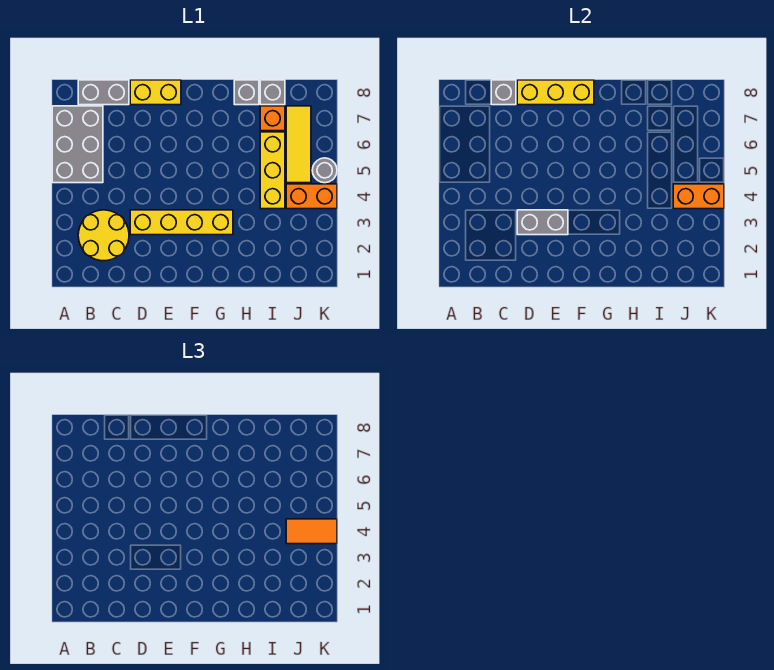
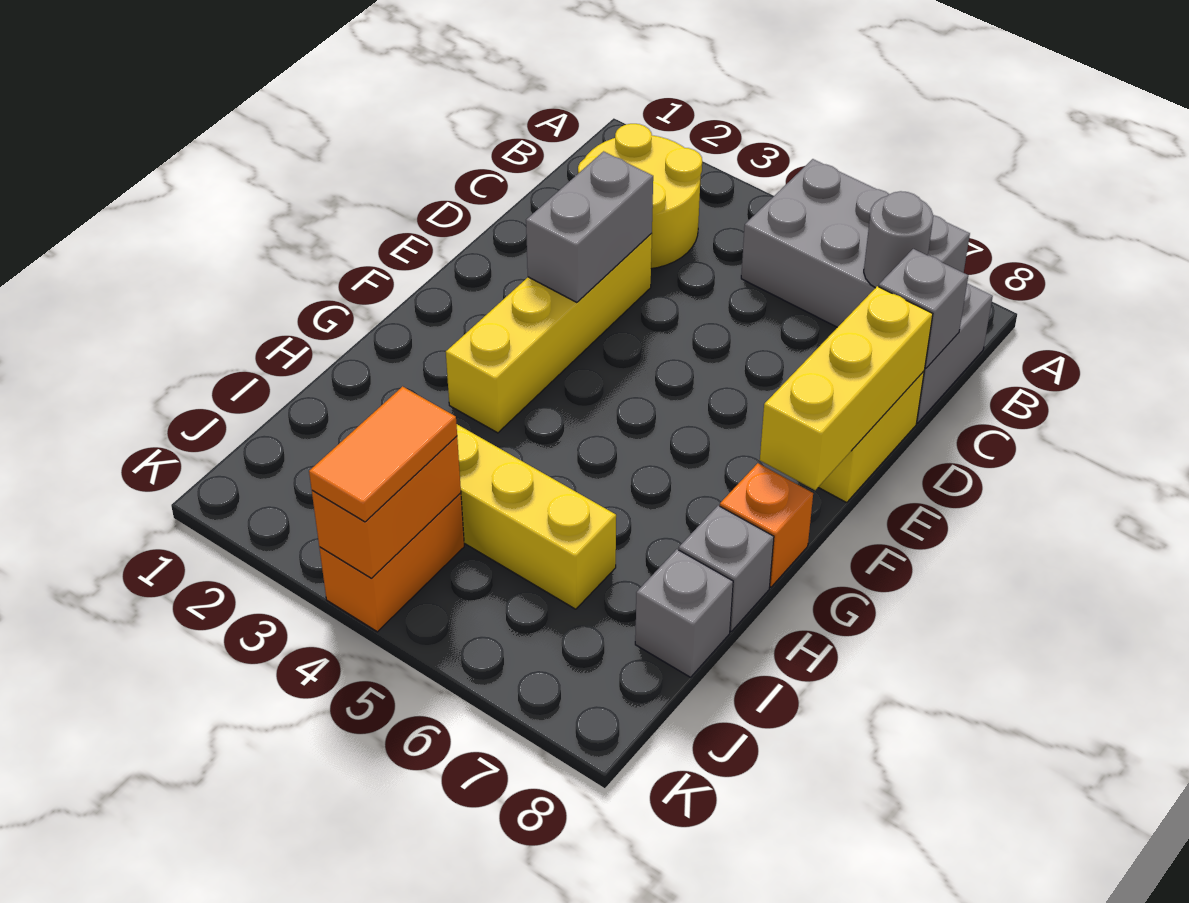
orange brick I7 level 1 -> orange brick G8 level 1
yellow tile J5:J7 level 1 -> none
grey round brick K5 level 1 -> grey round brick B7 level 2

